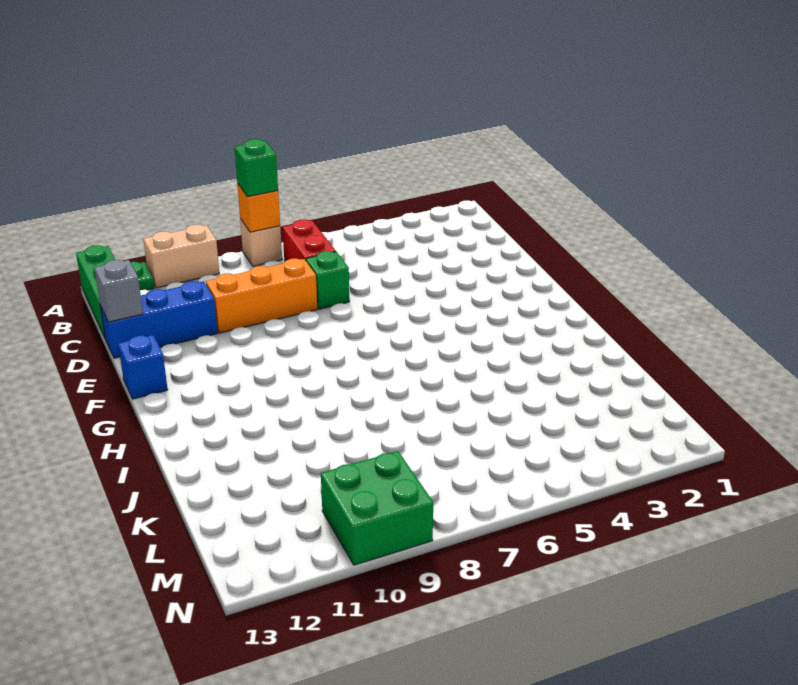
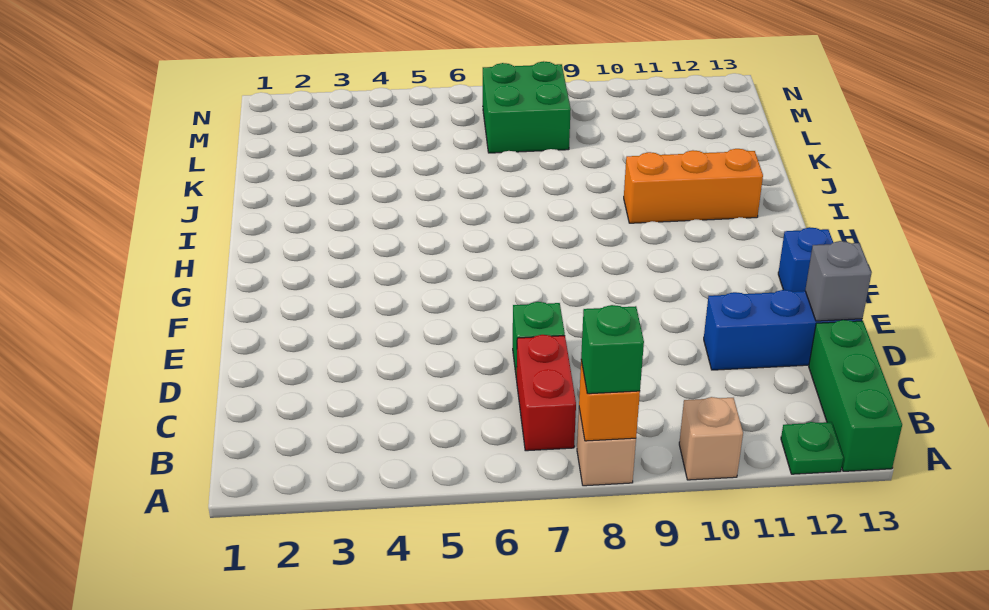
tan brick A10:A11 level 1 -> tan brick A10 level 1
orange brick D8:D10 level 1 -> orange brick I10:I12 level 1
green brick M9:N10 level 1 -> green brick L7:M8 level 1

